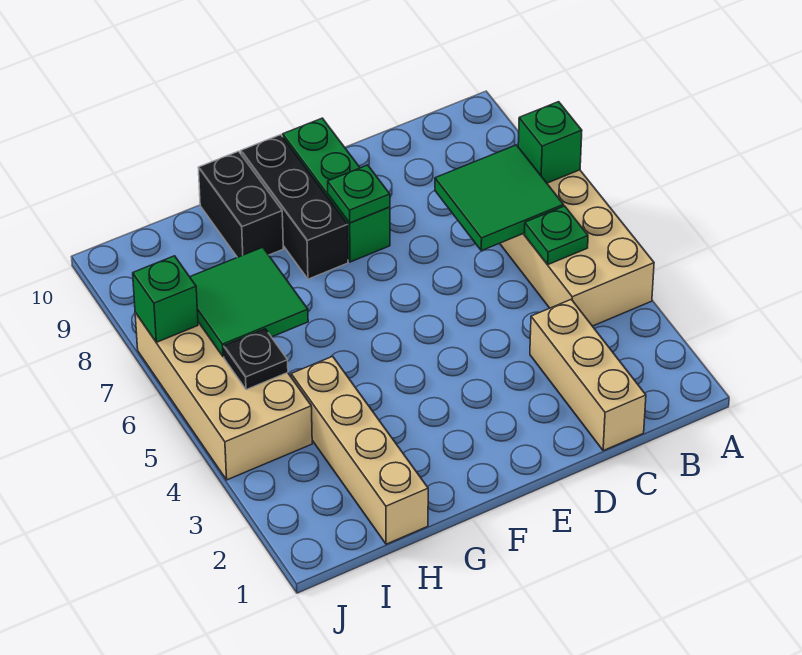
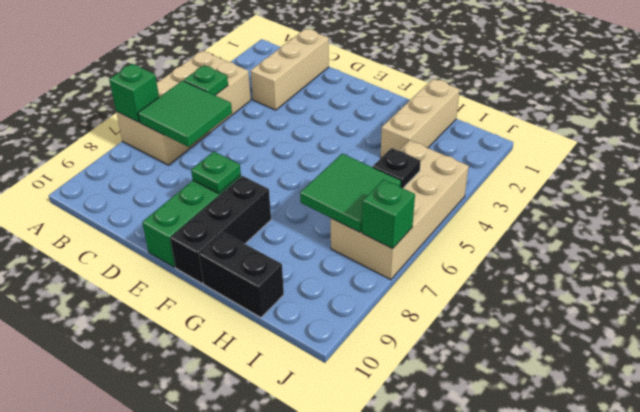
black brick G9:G10 level 1 -> black brick G10:H10 level 1
tan brick H1:H4 level 1 -> tan brick H1:H3 level 1

